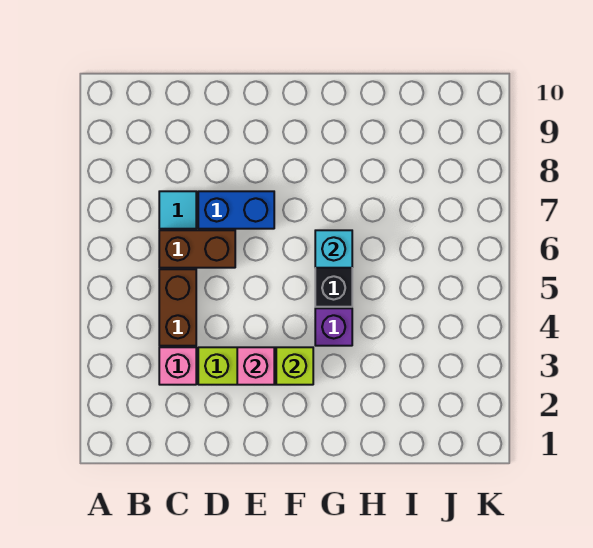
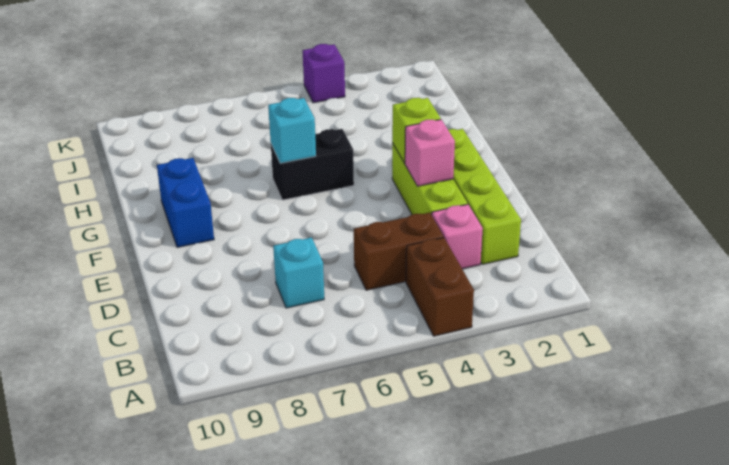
none -> lime brick C2:F2 level 1
brown brick C6:D6 level 1 -> brown brick A4:B4 level 1
cyan tile C7 level 1 -> cyan brick C7 level 1
blue brick D7:E7 level 1 -> blue brick F9:G9 level 1
purple brick G4 level 1 -> purple brick K4 level 1

